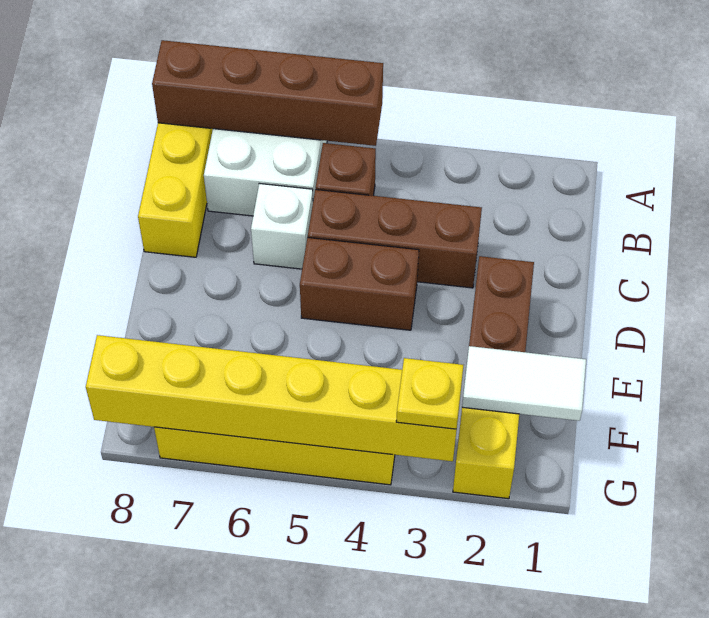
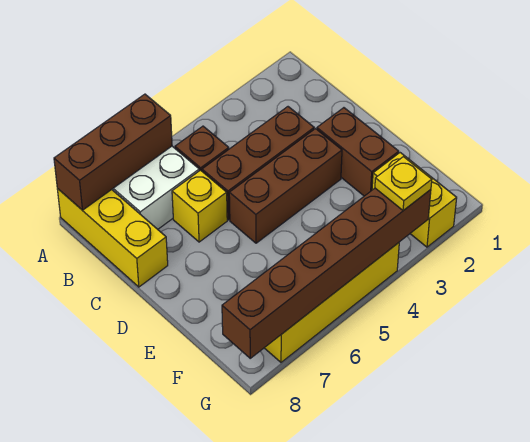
brown brick A5:A8 level 2 -> brown brick A6:A8 level 2
white brick C6 level 1 -> yellow brick C6 level 1
brown brick D4:D5 level 1 -> brown brick D3:D5 level 1
white tile F1:F2 level 2 -> none
yellow brick G3:G8 level 2 -> brown brick G3:G8 level 2

